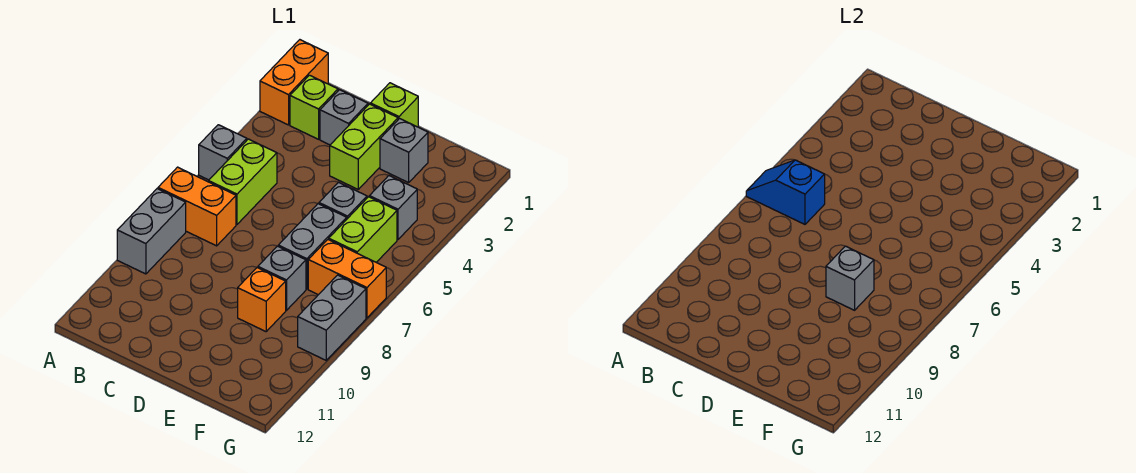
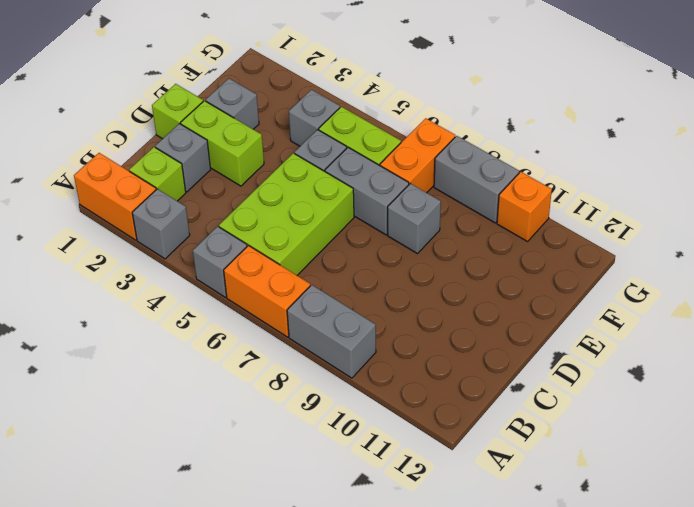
blue slope A6:B6 level 2 top B -> none
orange brick A7:B7 level 1 -> orange brick A6:A7 level 1
lime brick B5:B6 level 1 -> lime brick B5:D6 level 1
grey brick E8 level 2 -> grey brick A3 level 1
orange brick E9 level 1 -> orange brick G10 level 1

